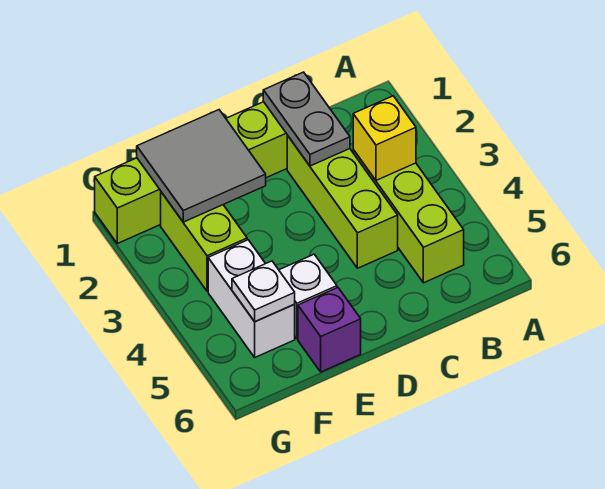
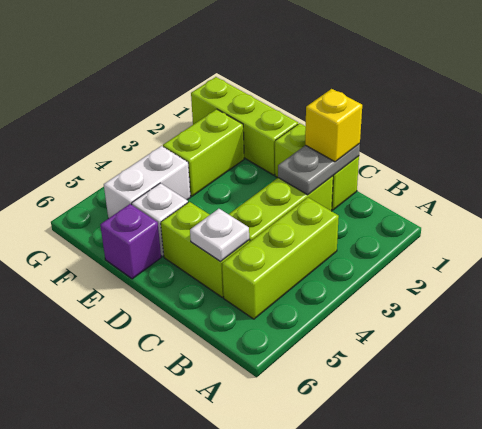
yellow brick B3 level 2 -> yellow brick C1 level 3
none -> lime brick C5:D5 level 1
grey tile E1:F2 level 2 -> none
white plate F5 level 2 -> white plate C5 level 2

